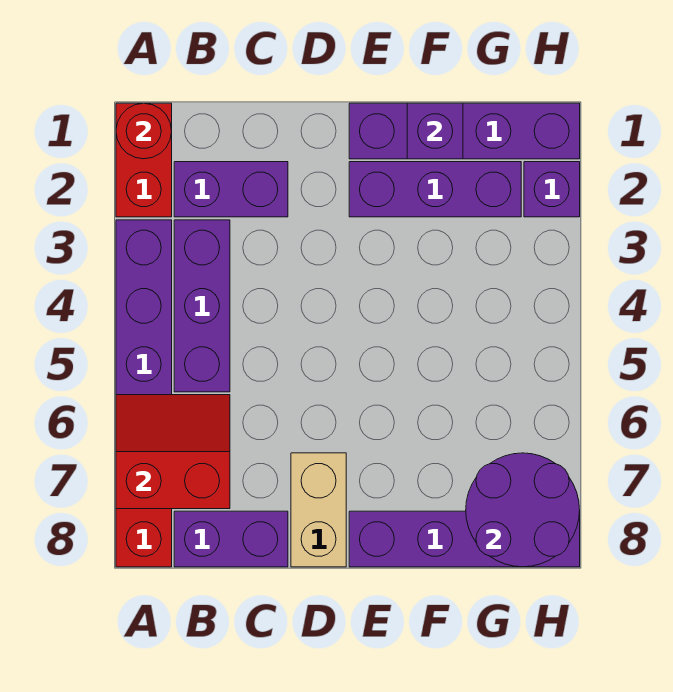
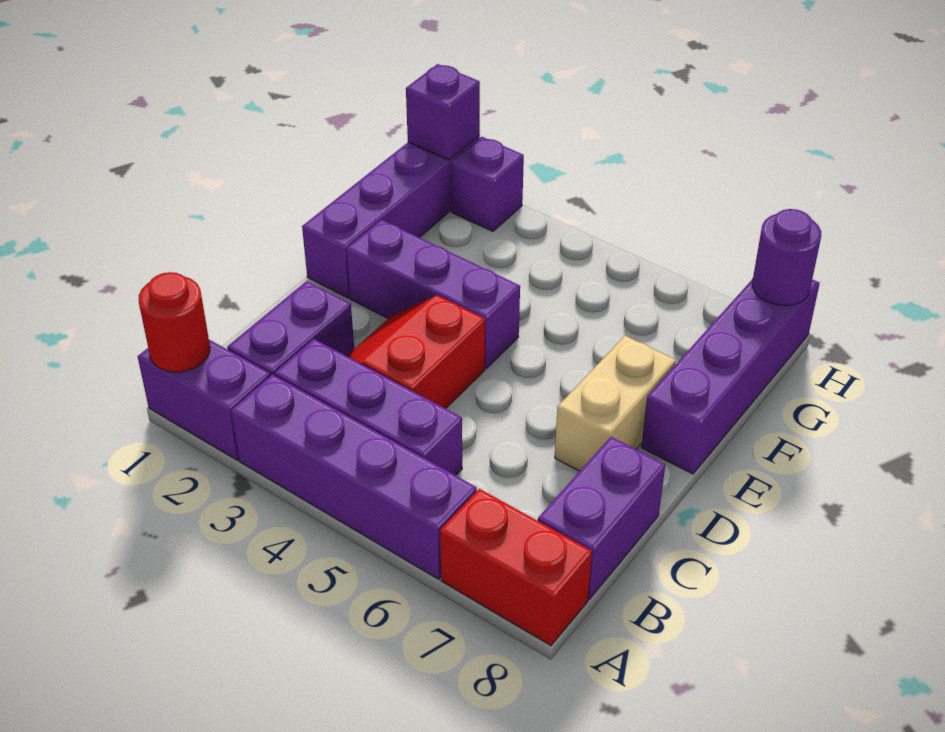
red brick A1:A2 level 1 -> purple brick A1:A2 level 1
red slope A6:B7 level 2 top 7 -> red slope C3:D4 level 1 top 4
tan brick D7:D8 level 1 -> tan brick D7:E7 level 1
purple brick E2:G2 level 1 -> purple brick E2:E4 level 1
purple brick F1 level 2 -> purple brick H1 level 2
purple round brick G7:H8 level 2 -> purple round brick H8 level 2

